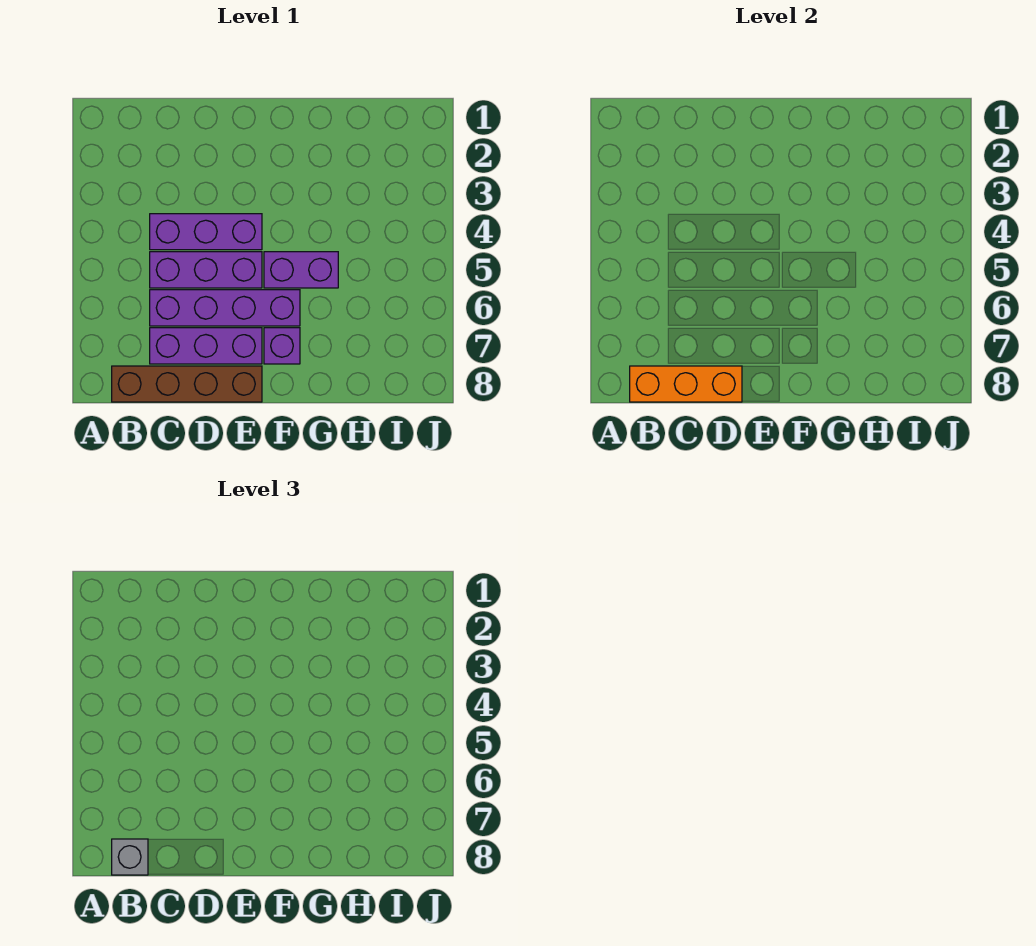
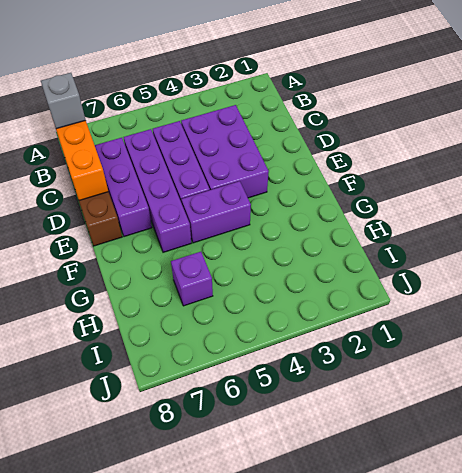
purple brick C4:E4 level 1 -> purple brick C3:E4 level 1
purple brick F5:G5 level 1 -> purple brick F4:F5 level 1
purple brick F7 level 1 -> purple brick H6 level 1

